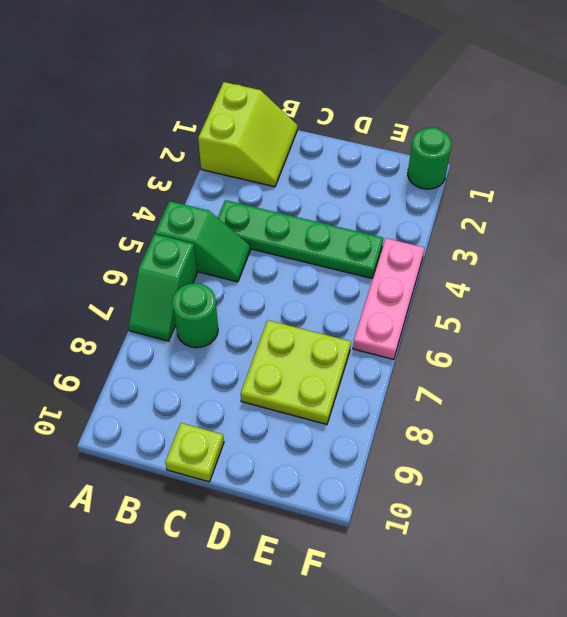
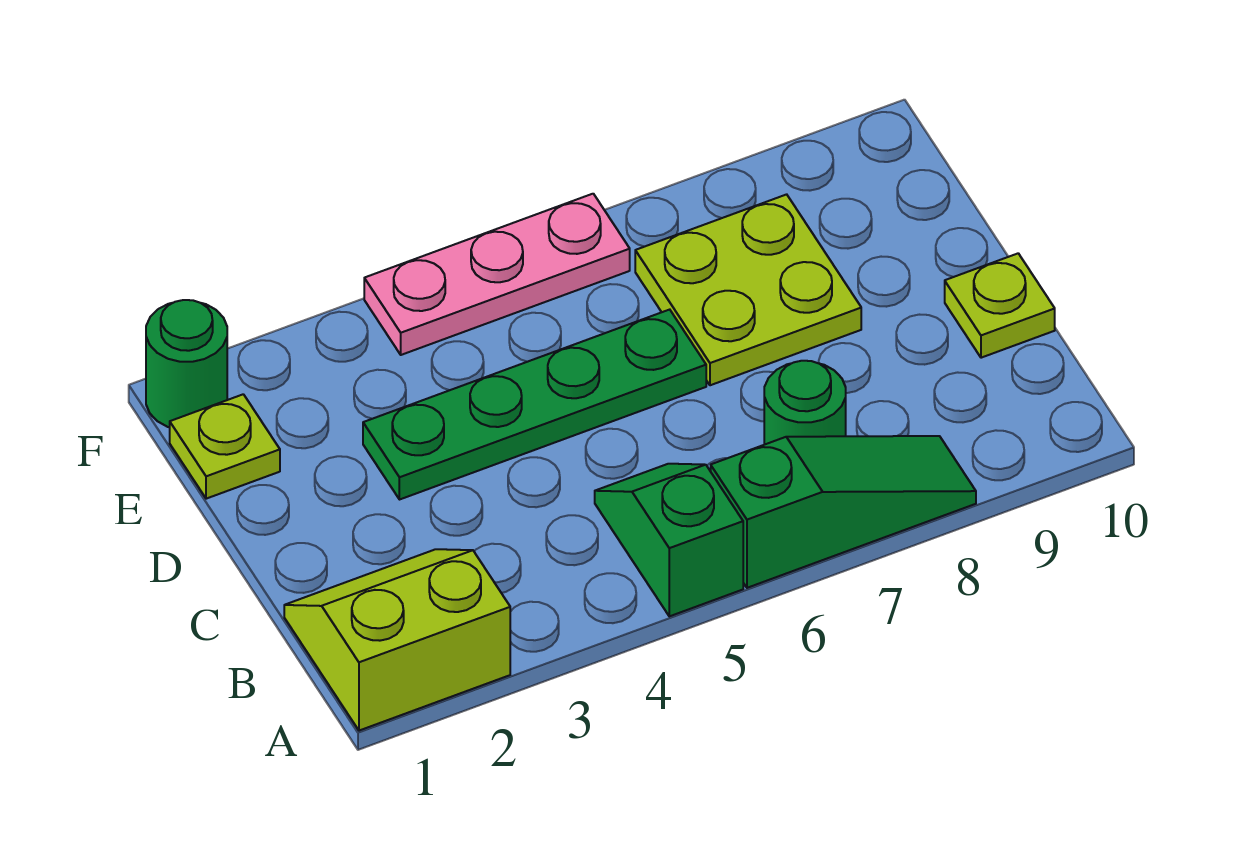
green slope A6:A7 level 1 top 6 -> green slope A6:A8 level 1 top 6
green plate B4:E4 level 1 -> green plate D3:D6 level 1
none -> lime plate E1 level 1

